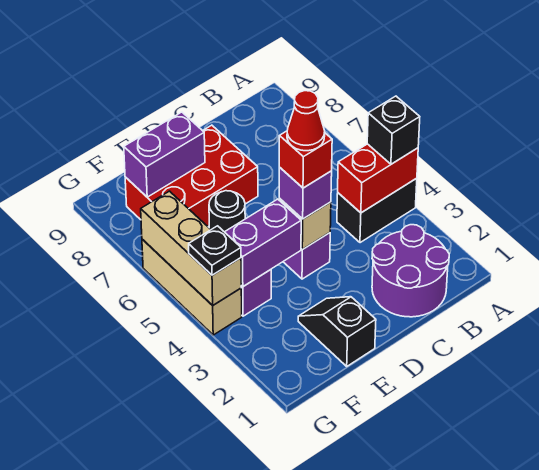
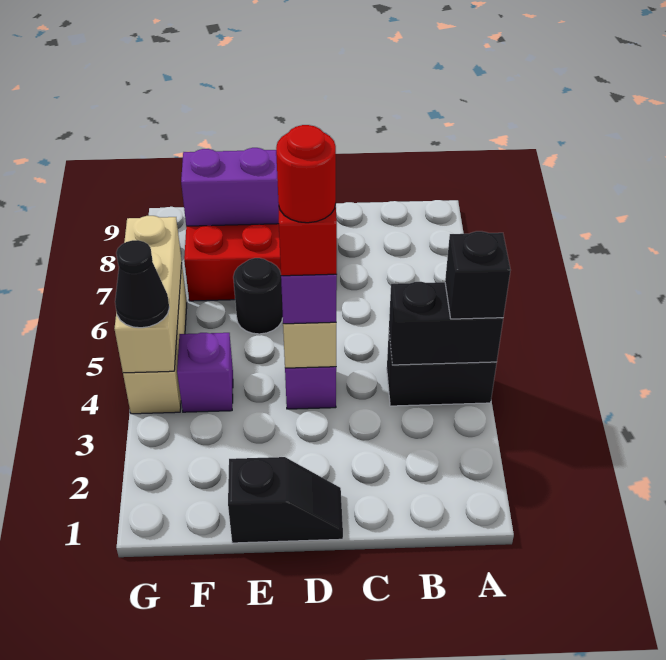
red brick A4:B4 level 2 -> black brick A4:B4 level 2
purple round brick B1:C2 level 1 -> none
red cone D4 level 5 -> red round brick D4 level 5
black slope E1:E2 level 1 top 1 -> black slope D1:E1 level 1 top E
purple brick E4:F4 level 2 -> none
black plate G4 level 3 -> black cone G4 level 3

